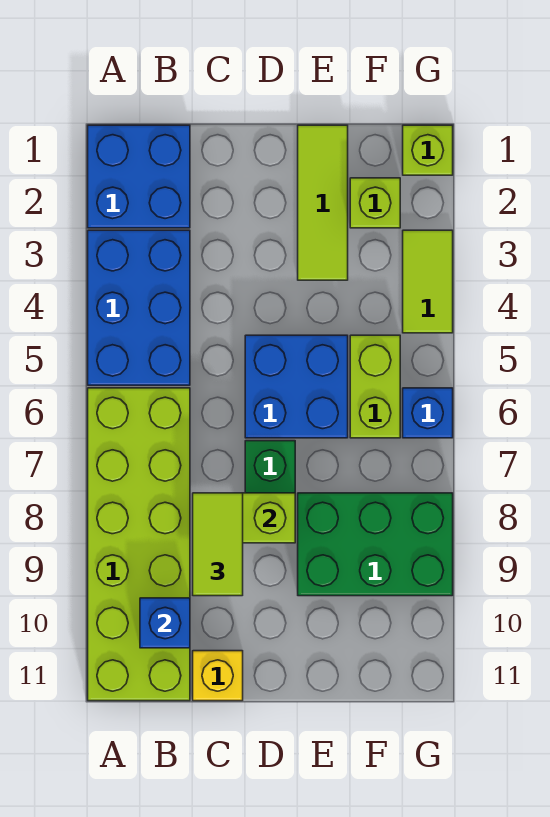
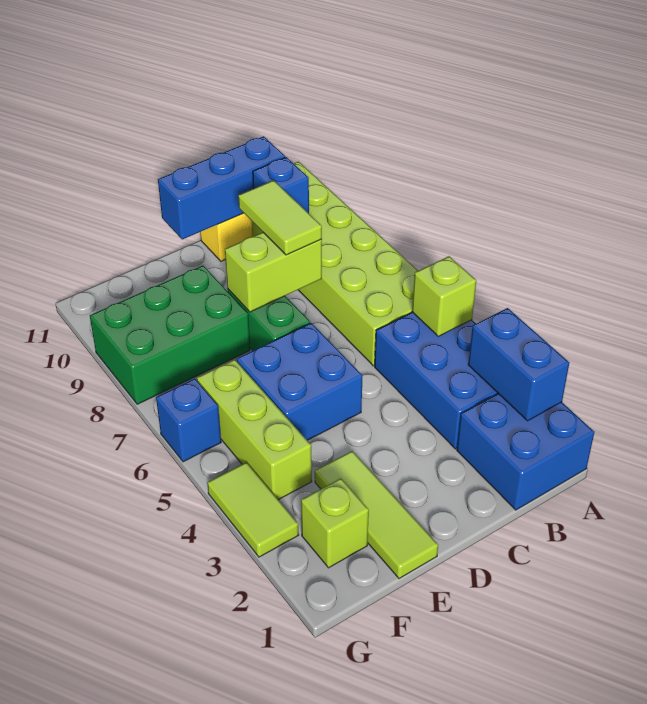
none -> blue brick A2:A3 level 2
none -> blue brick B11:D11 level 2
lime brick F5:F6 level 1 -> lime brick F4:F6 level 1
lime brick G1 level 1 -> lime brick A5 level 2

